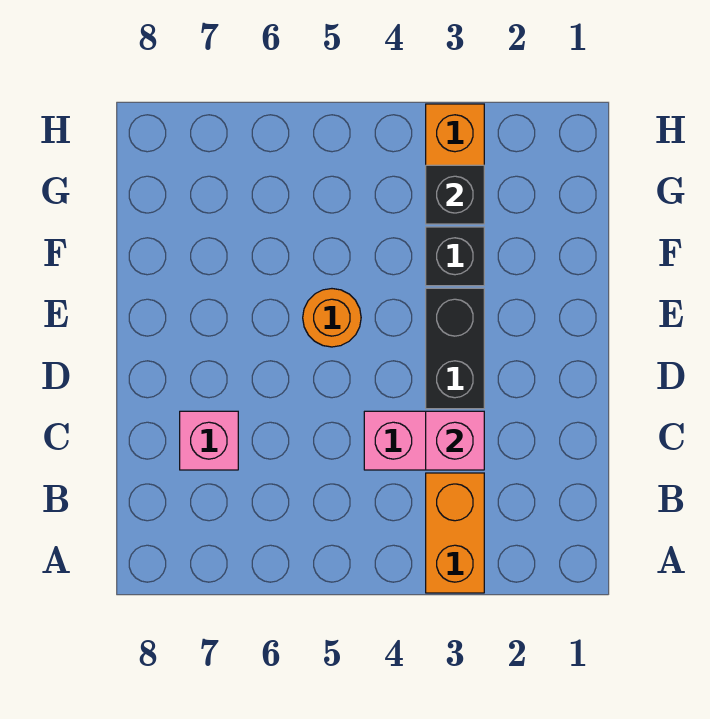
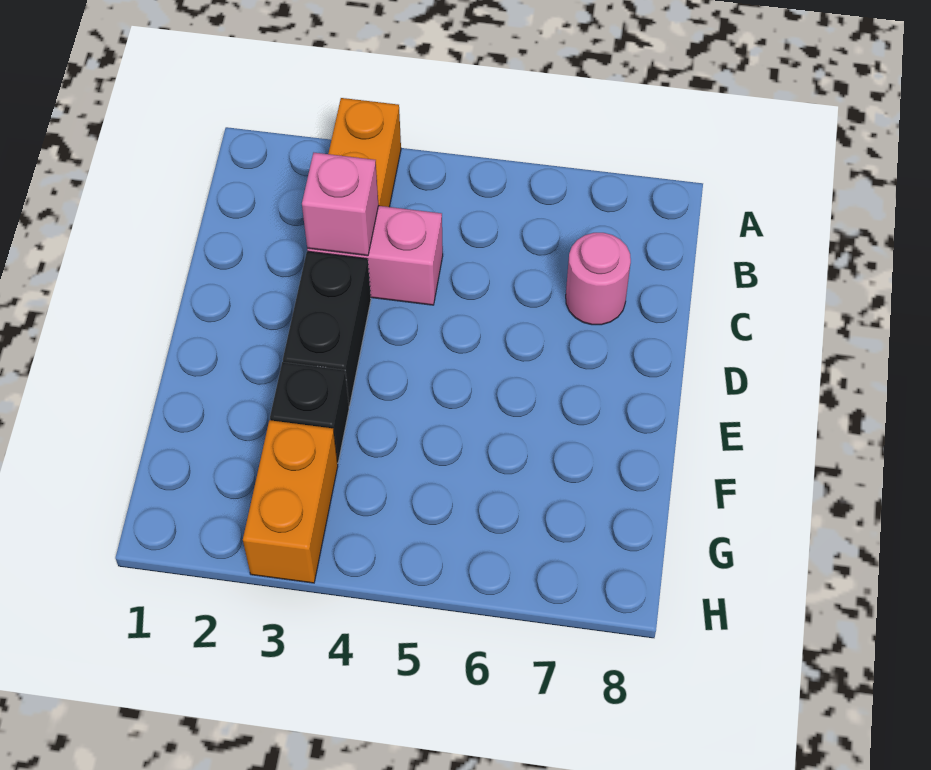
pink brick C7 level 1 -> pink round brick C7 level 1
orange round brick E5 level 1 -> none
black brick G3 level 2 -> none

